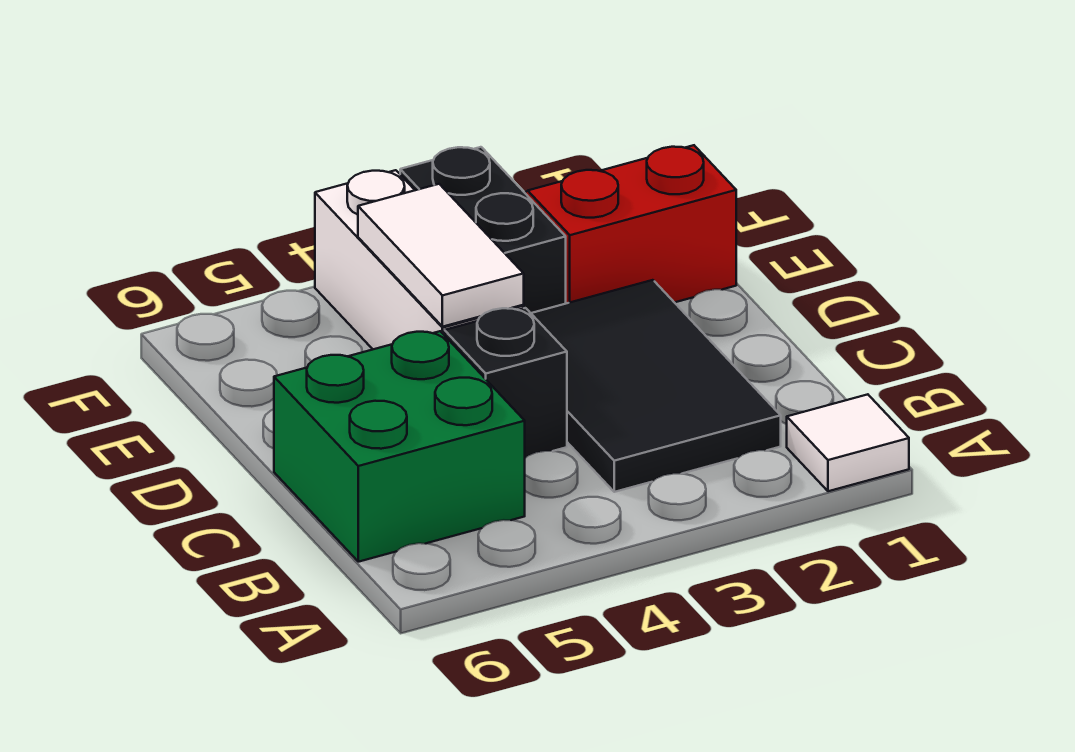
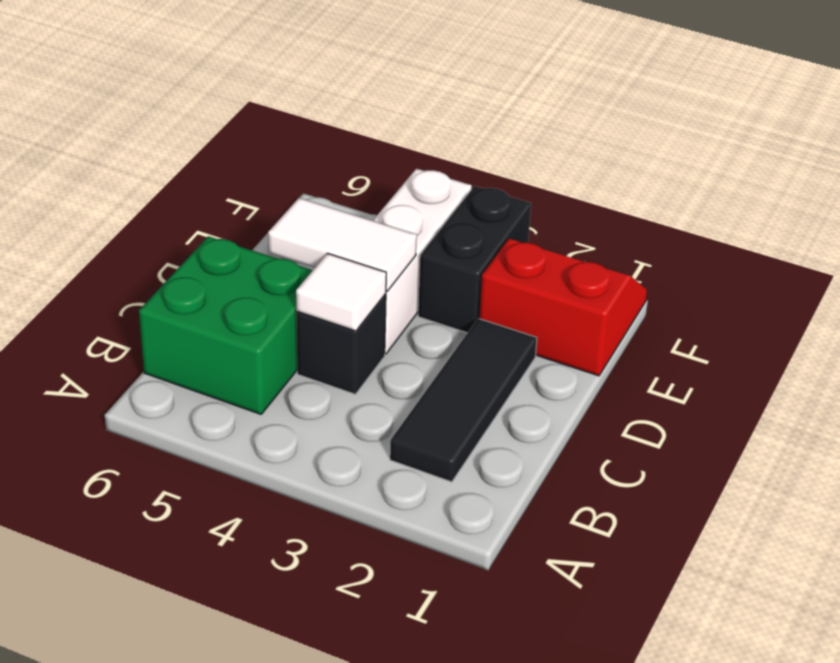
white tile A1 level 1 -> white tile C4 level 2
black tile B2:D3 level 1 -> black tile B2:D2 level 1
white tile D4:E4 level 2 -> white tile D4:D5 level 2

